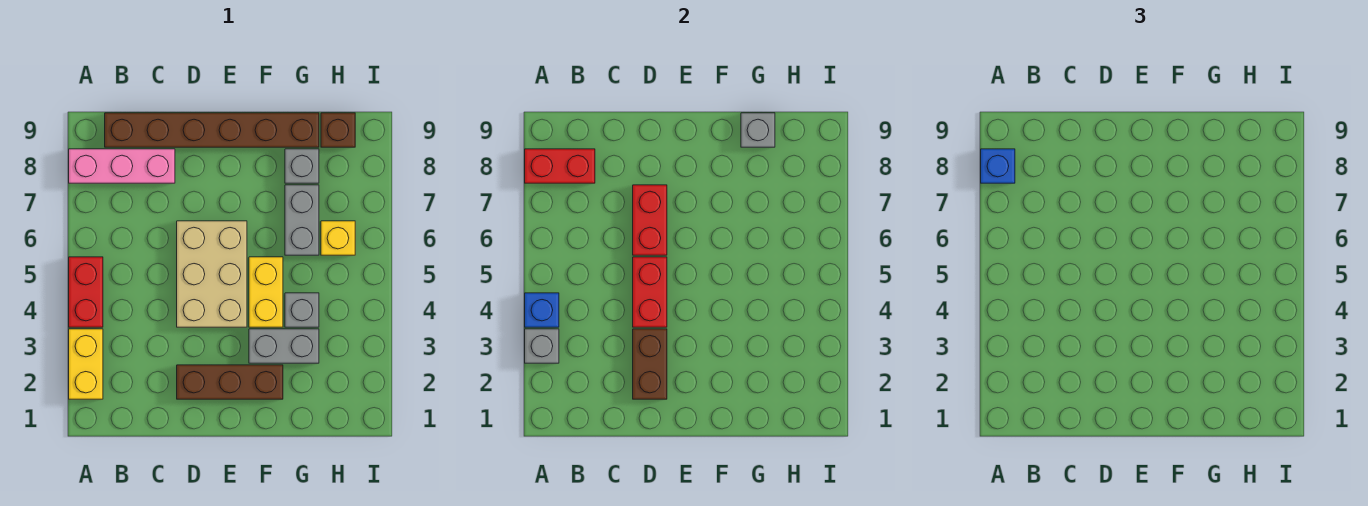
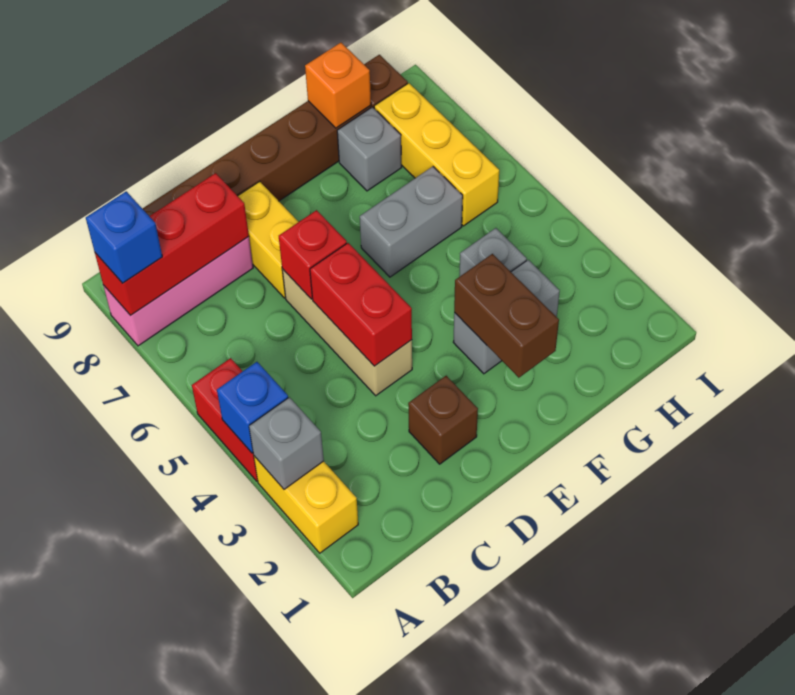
red brick A8:B8 level 2 -> red brick A8:C8 level 2
brown brick D2:F2 level 1 -> brown brick D2 level 1
brown brick D2:D3 level 2 -> brown brick F2:F3 level 2
tan brick D4:E6 level 1 -> tan brick D4:D6 level 1
red brick D6:D7 level 2 -> red brick D6 level 2
yellow brick F4:F5 level 1 -> yellow brick D7:D8 level 1
grey brick G6:G7 level 1 -> grey brick F6:G6 level 1
grey brick G9 level 2 -> orange brick G9 level 2
yellow brick H6 level 1 -> yellow brick H6:H8 level 1

